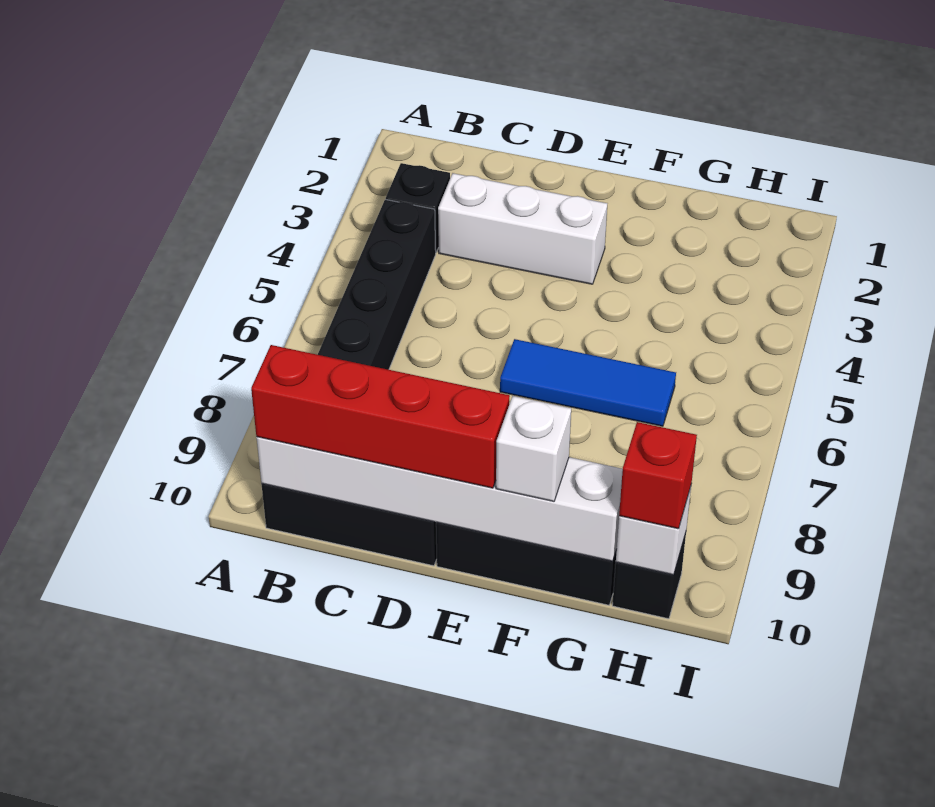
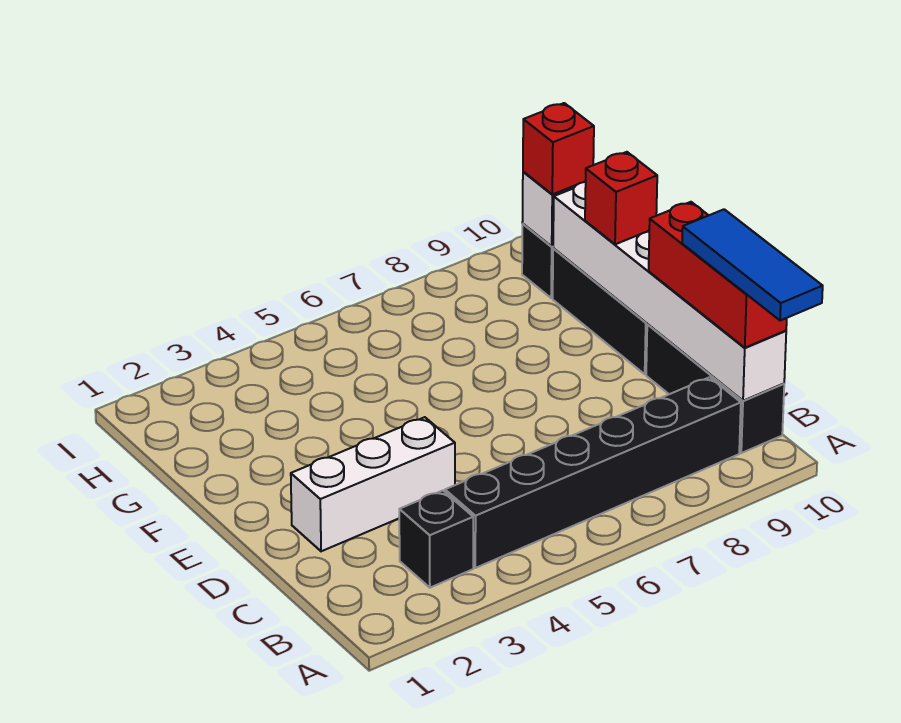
red brick B10:E10 level 3 -> red brick B10:D10 level 3
white brick C3:E3 level 1 -> white brick D2:D4 level 1
blue tile E6:G6 level 1 -> blue tile A10:C10 level 4
white brick F10 level 3 -> red brick F10 level 3

